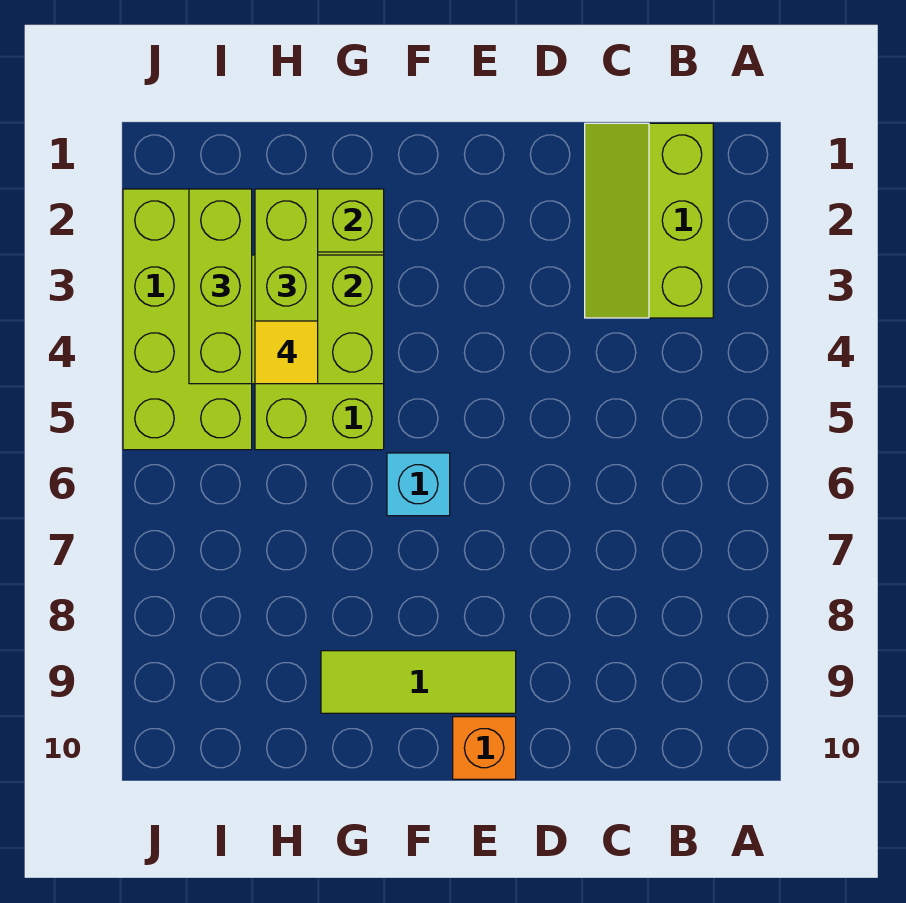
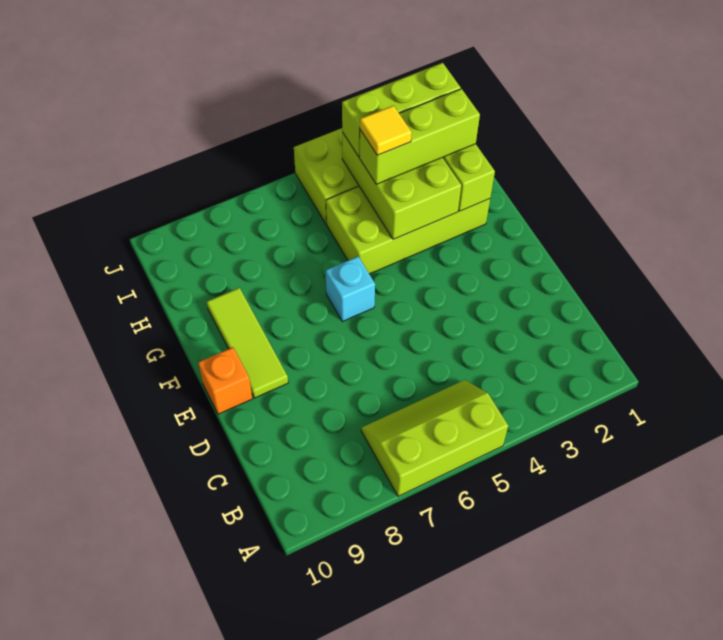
lime slope B1:C3 level 1 top B -> lime slope A5:B7 level 1 top A

